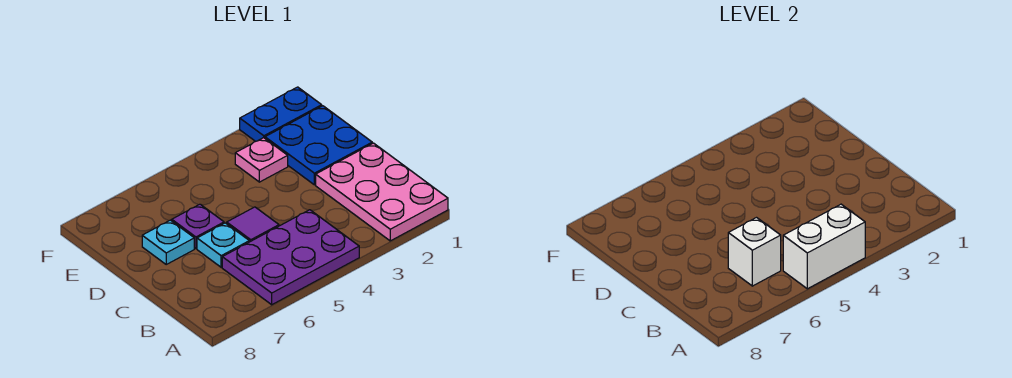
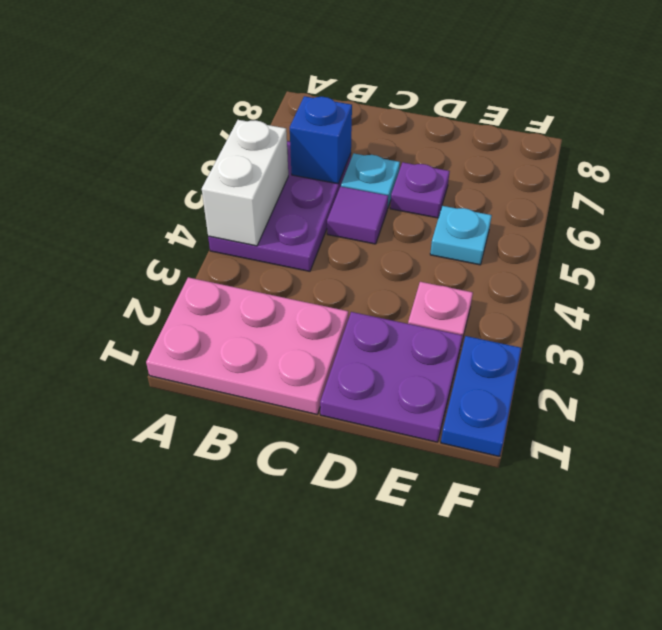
white brick B6 level 2 -> blue brick B6 level 2
blue plate D1:E2 level 1 -> purple plate D1:E2 level 1
cyan plate D7 level 1 -> cyan plate E5 level 1

